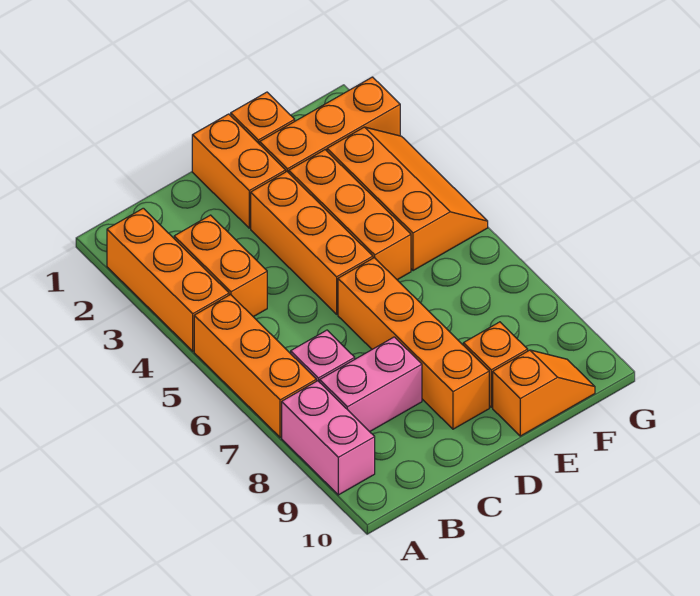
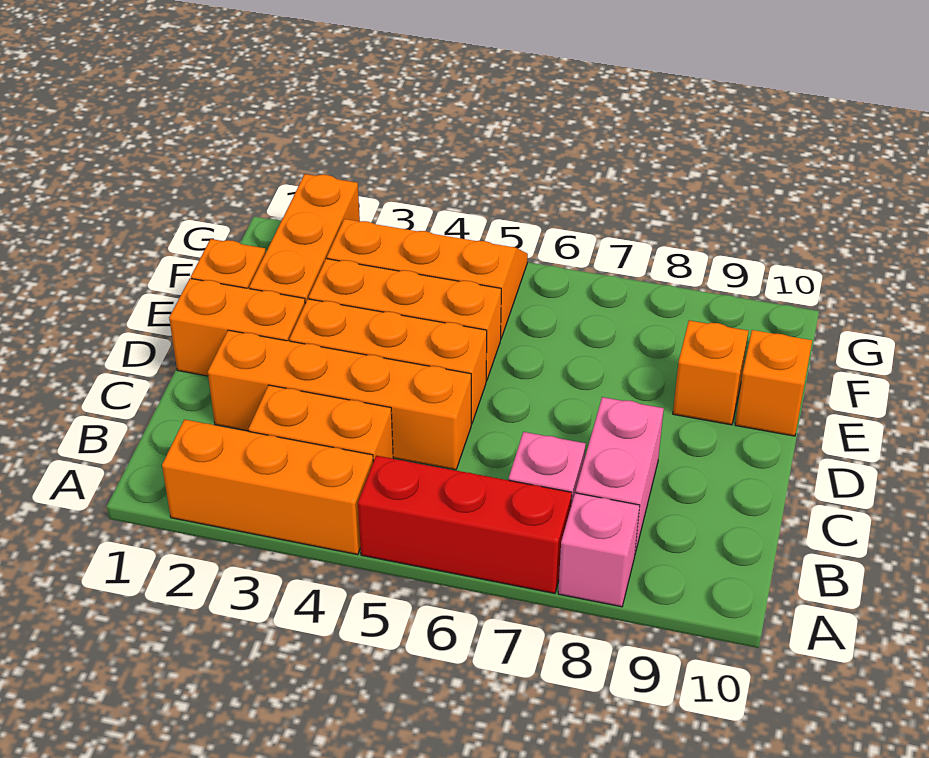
orange brick A5:A7 level 1 -> red brick A5:A7 level 1
pink brick A8:A9 level 1 -> pink brick A8 level 1
orange brick D6:D9 level 1 -> orange brick C2:C5 level 1

